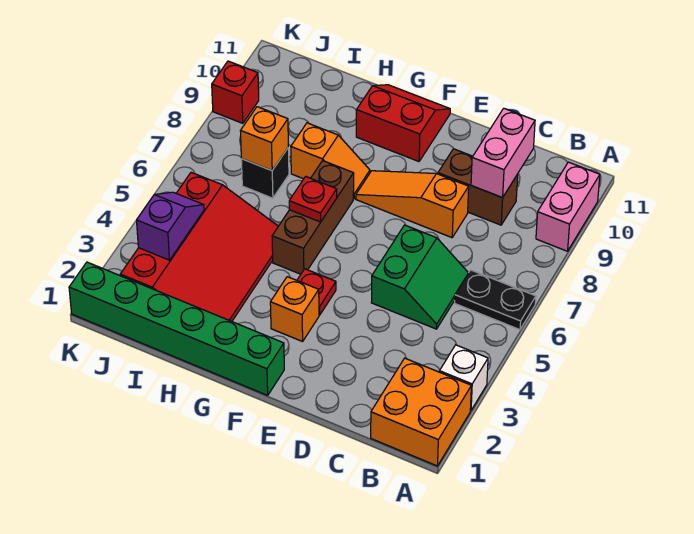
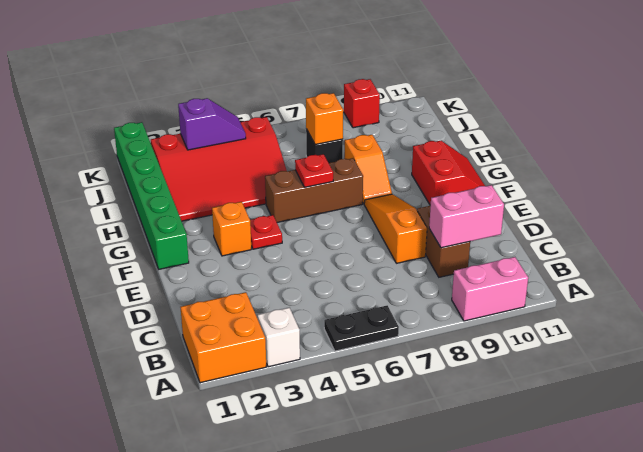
black plate A6:B6 level 1 -> black plate A5:A6 level 1
green slope C5:D6 level 1 top D -> none

